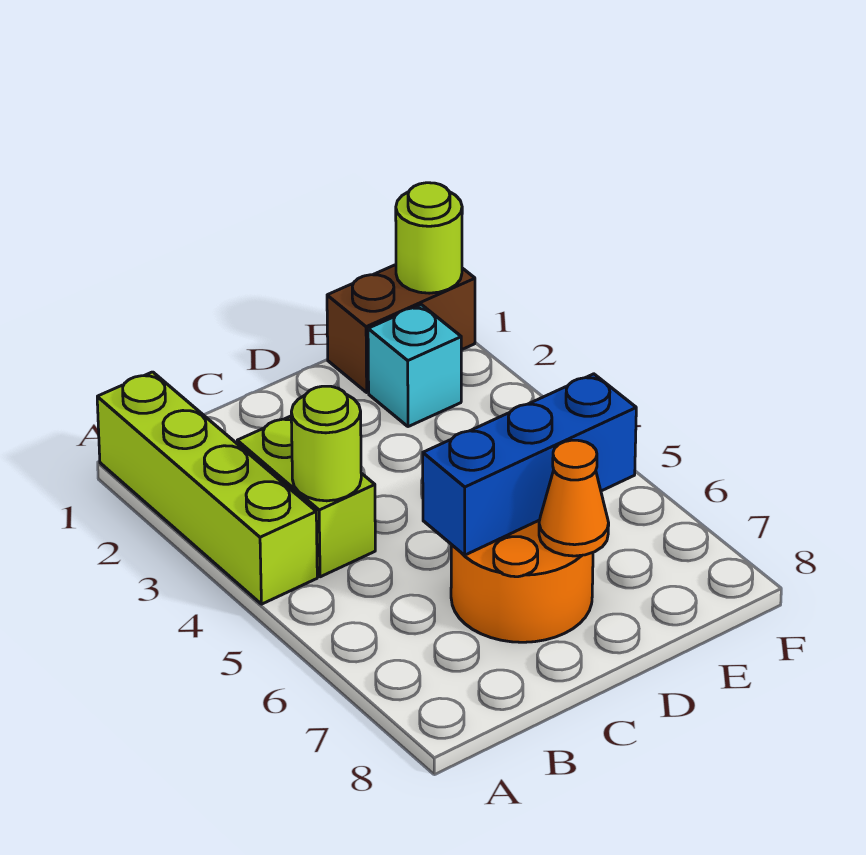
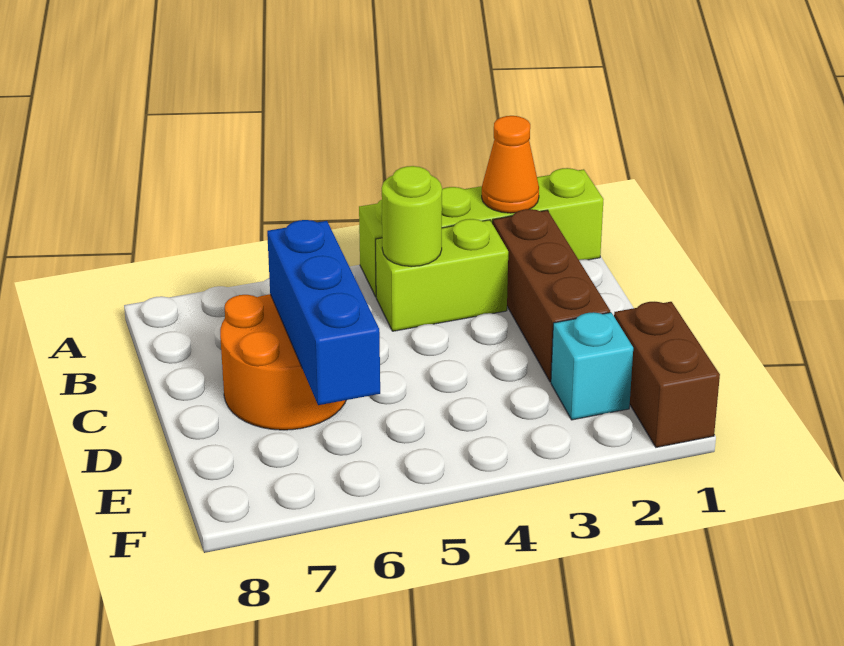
none -> brown brick B2:D2 level 1
orange cone D7 level 2 -> orange cone A2 level 2
lime round brick F1 level 2 -> none

